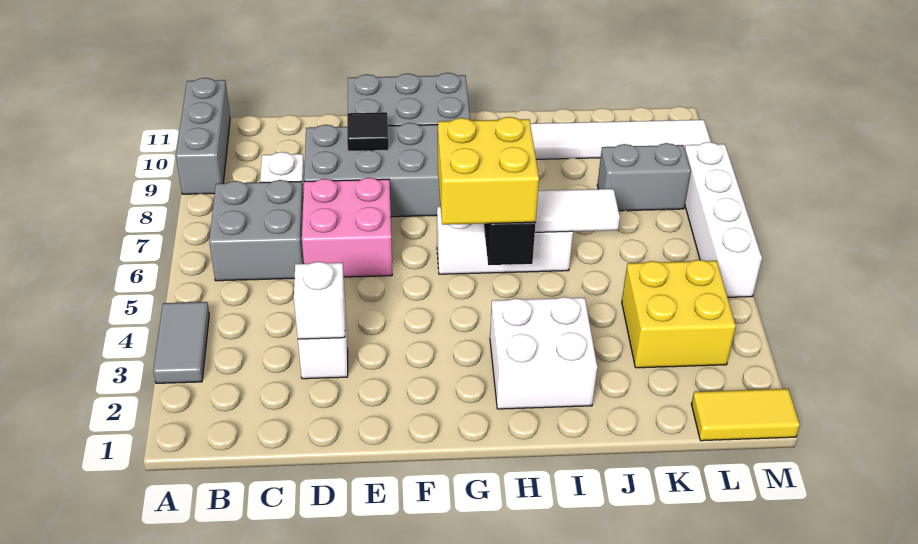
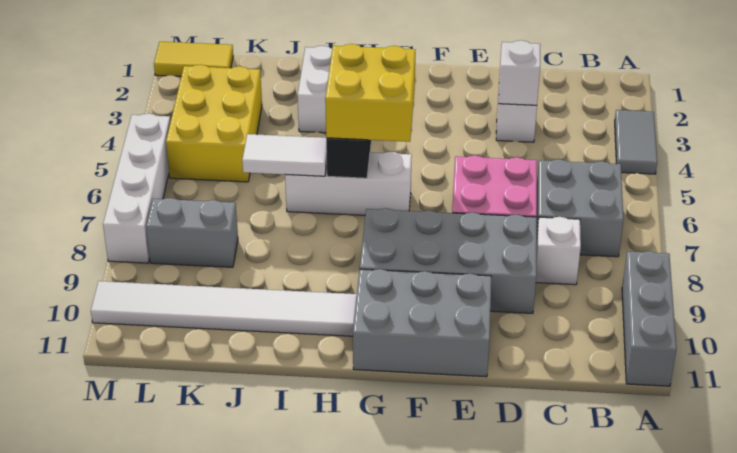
black tile E9 level 2 -> none
yellow brick K3:L4 level 1 -> yellow brick K3:L5 level 1

